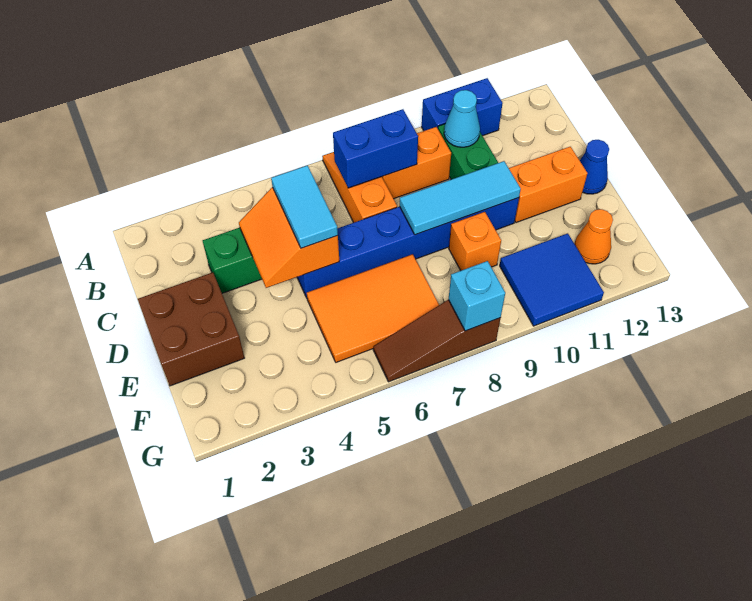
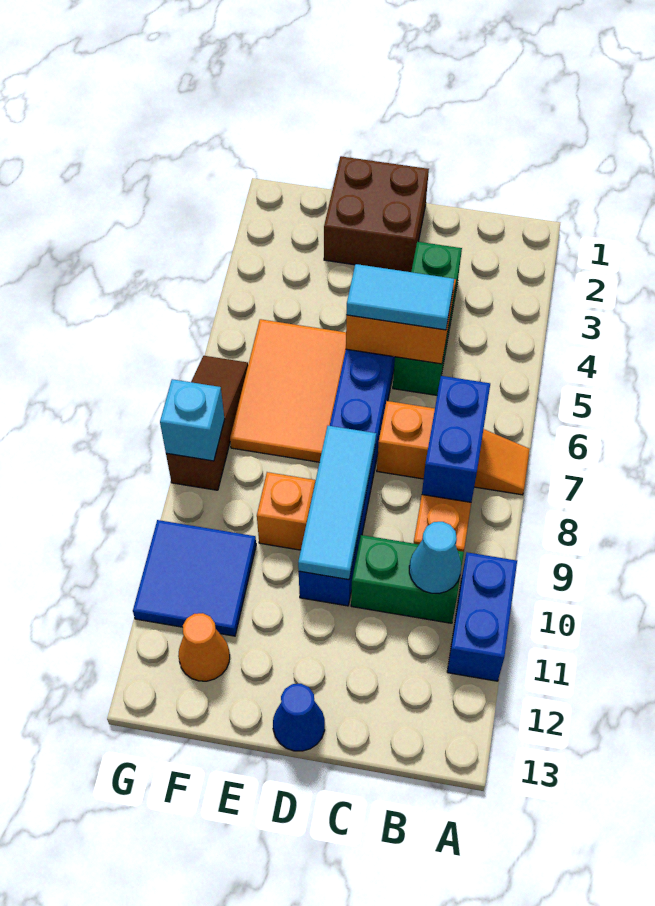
orange brick D11:D12 level 1 -> none

